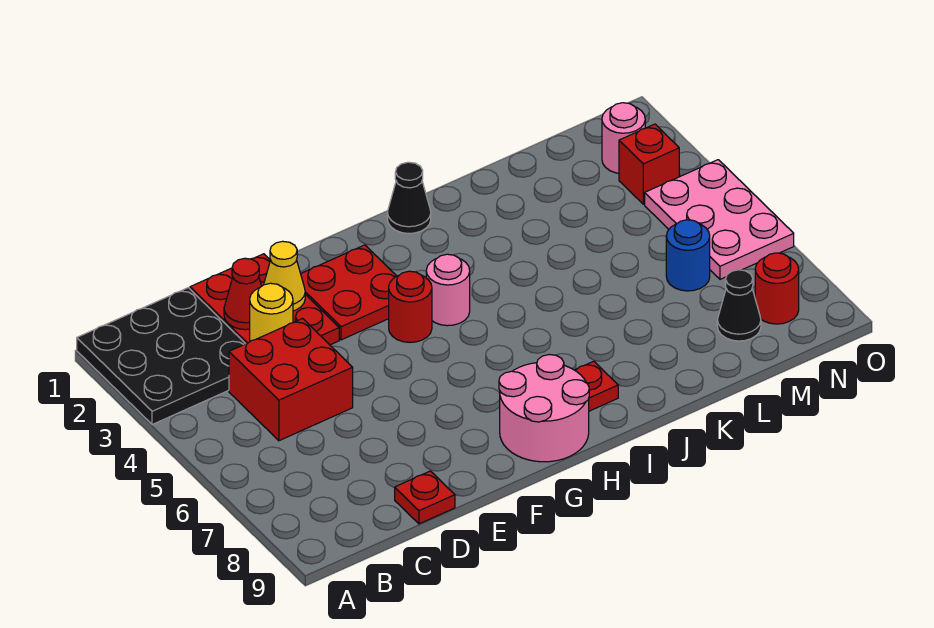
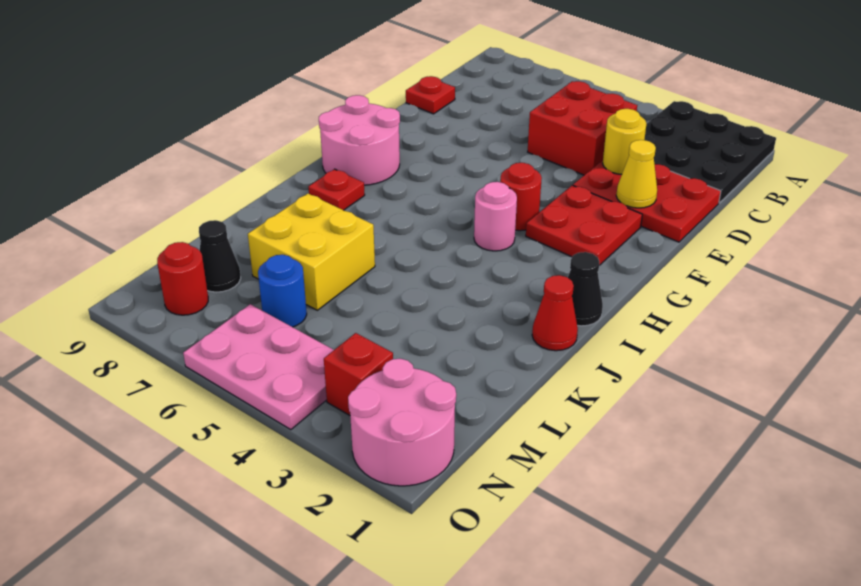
red cone D2 level 2 -> red cone J1 level 1
none -> yellow brick K6:L7 level 1
pink round brick N2 level 1 -> pink round brick N1:O2 level 1

